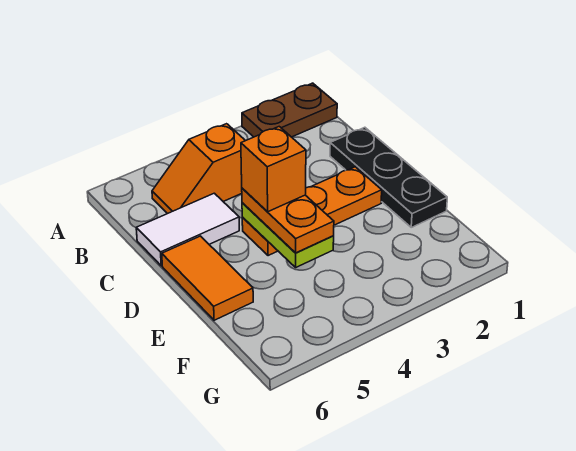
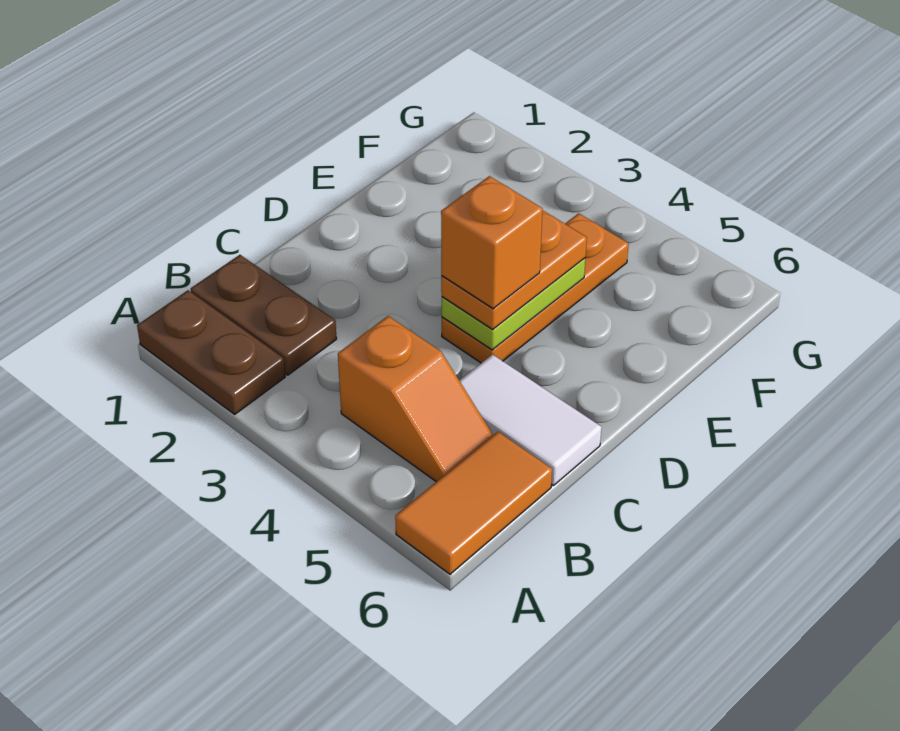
none -> brown plate B1:B2 level 1
black plate C1:E1 level 1 -> none
orange plate D2:D4 level 1 -> orange plate D4:F4 level 1
orange tile D6:E6 level 1 -> orange tile A6:B6 level 1

